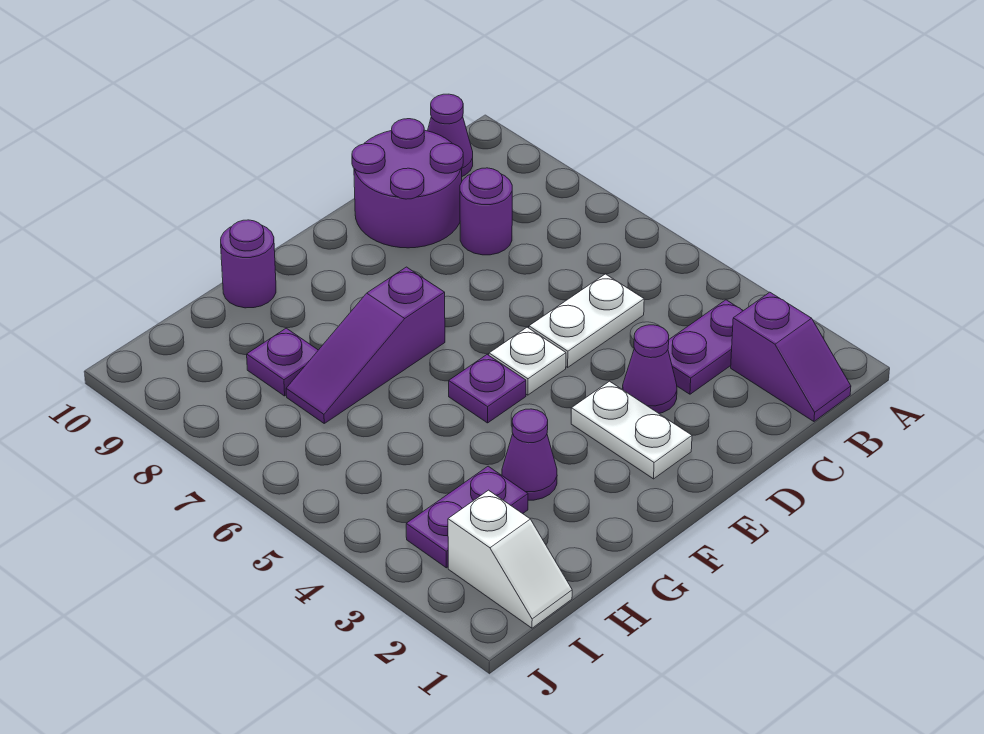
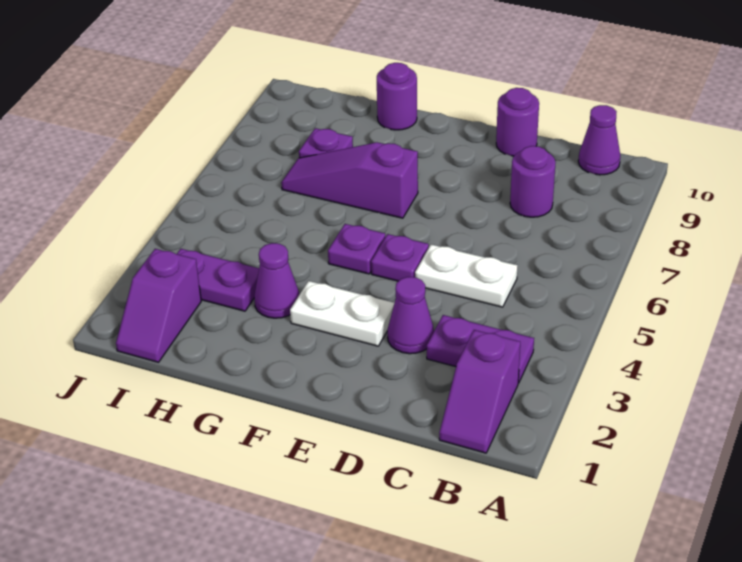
purple round brick C9:D10 level 1 -> purple round brick D10 level 1
white plate E2:E3 level 1 -> white plate E3:F3 level 1
white plate E5 level 1 -> purple plate E5 level 1
white slope I1:I2 level 1 top 2 -> purple slope I1:I2 level 1 top 2

